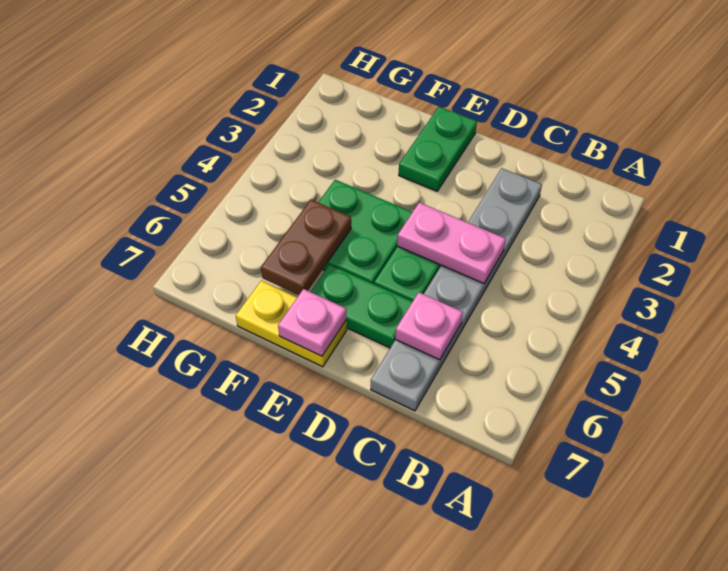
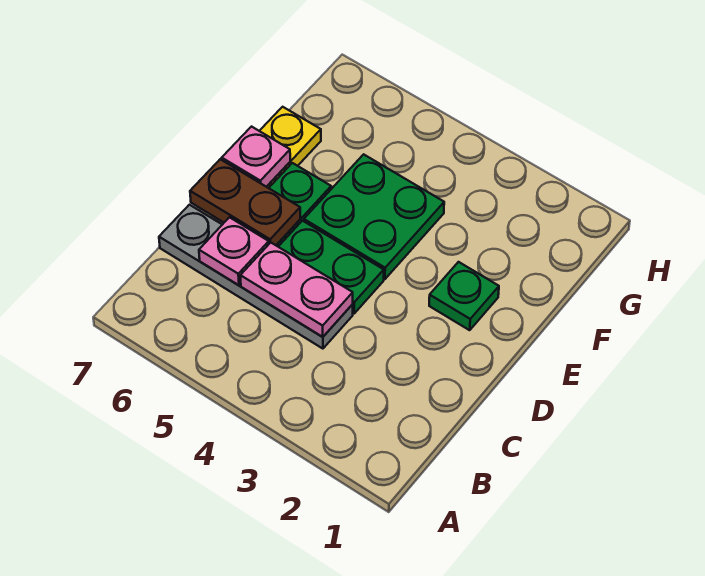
grey plate C2:C7 level 1 -> grey plate C4:C7 level 1
pink plate C4:D4 level 2 -> pink plate C4:C5 level 2
green plate E1:E2 level 1 -> green plate E2 level 1
brown plate F5:F6 level 2 -> brown plate D6:D7 level 2

